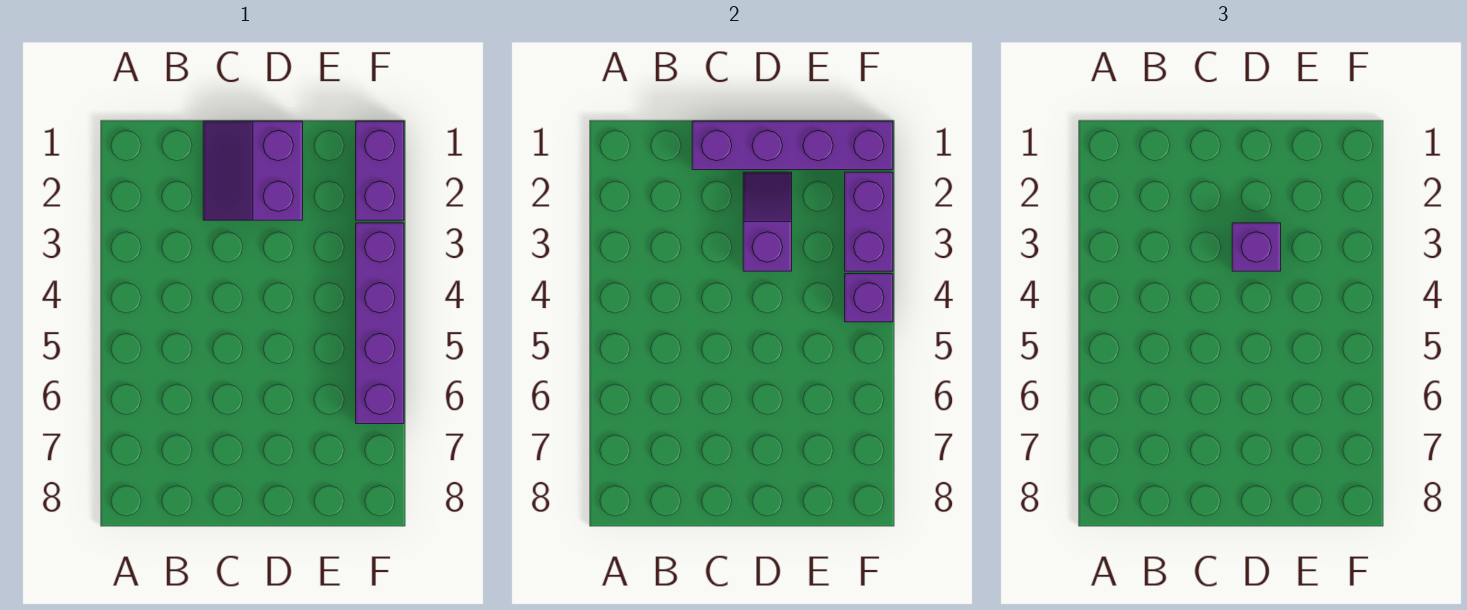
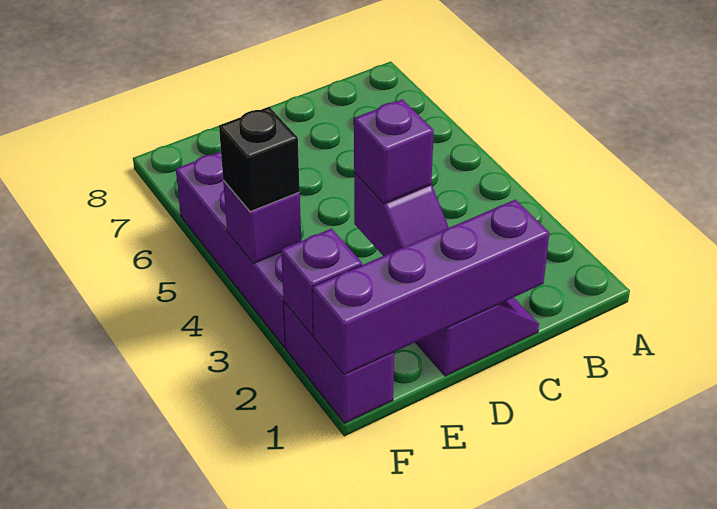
purple brick F2:F3 level 2 -> purple brick F2 level 2
none -> black brick F4 level 3

